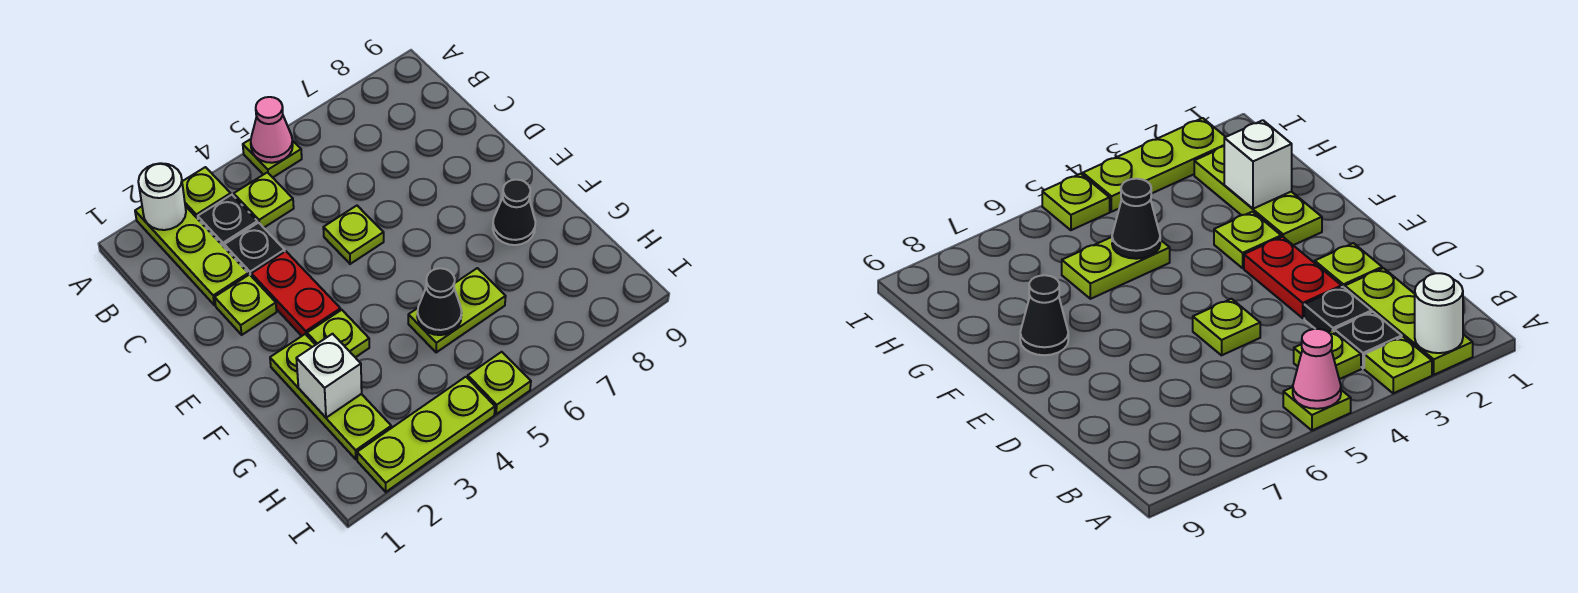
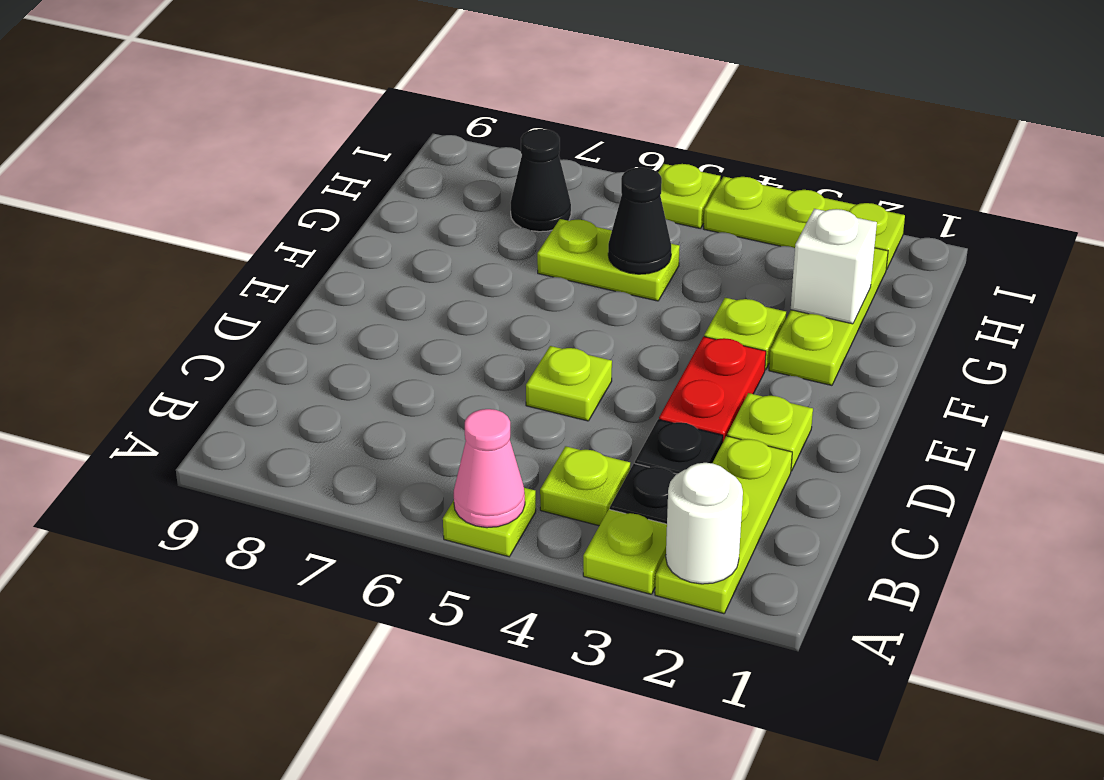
black cone F8 level 1 -> black cone H7 level 1

